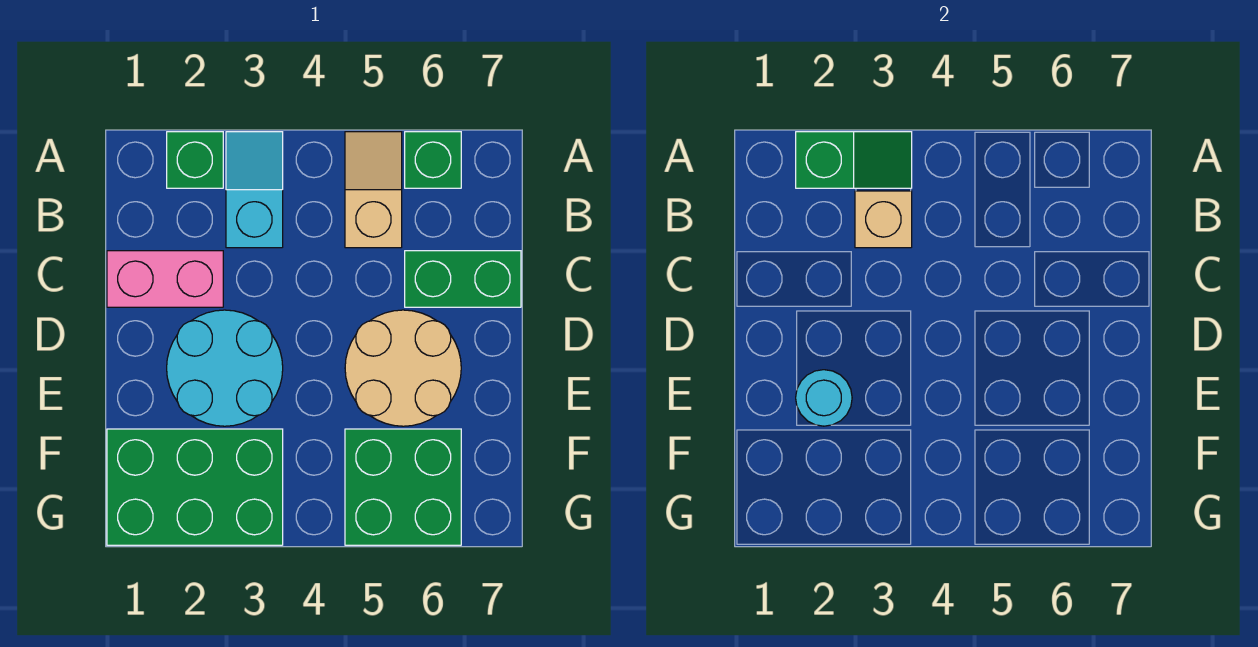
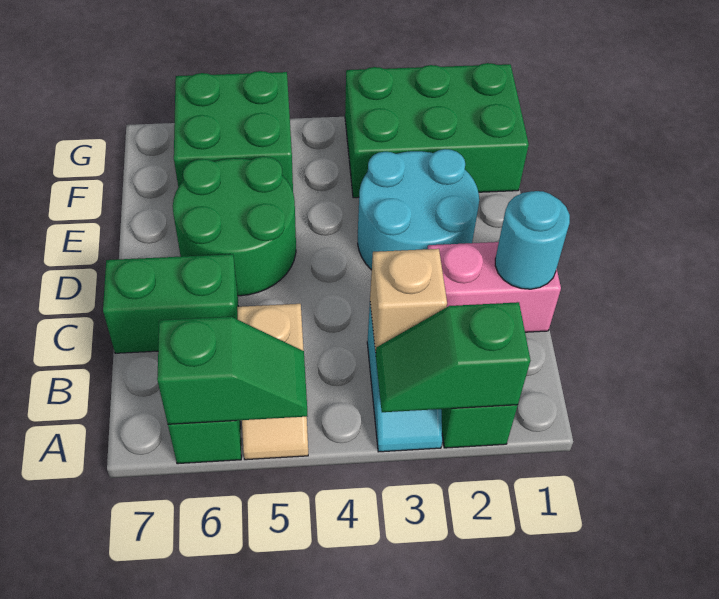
none -> green slope A5:A6 level 2 top 6
tan round brick D5:E6 level 1 -> green round brick D5:E6 level 1
cyan round brick E2 level 2 -> cyan round brick C1 level 2

